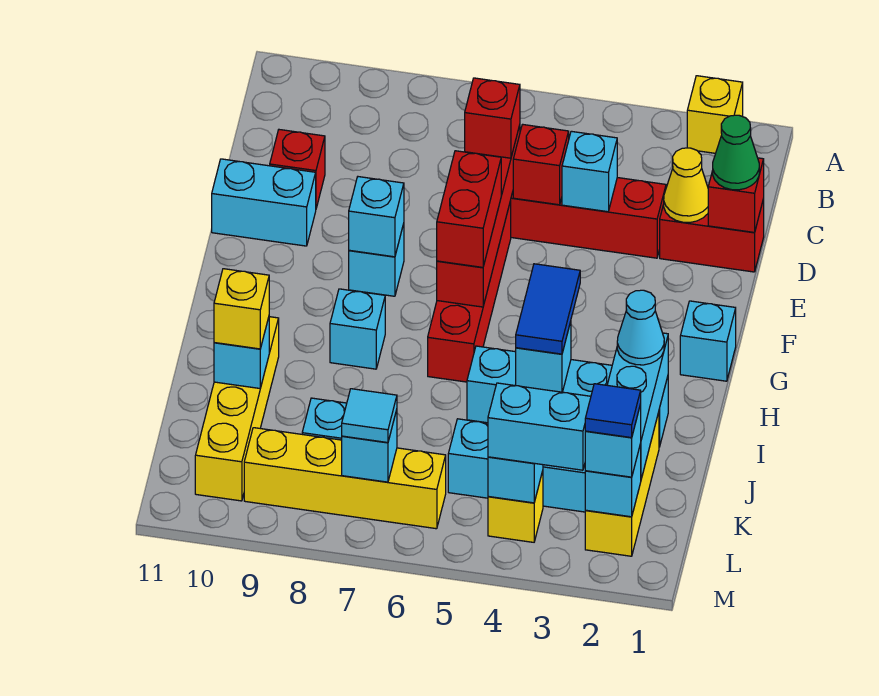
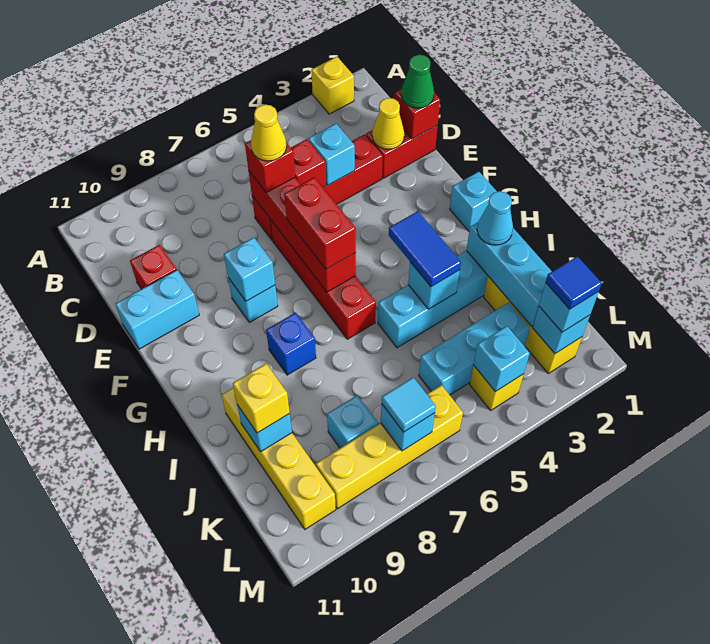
none -> yellow cone D6 level 4
cyan brick H8 level 1 -> blue brick H8 level 1
cyan brick L3:L4 level 3 -> none

